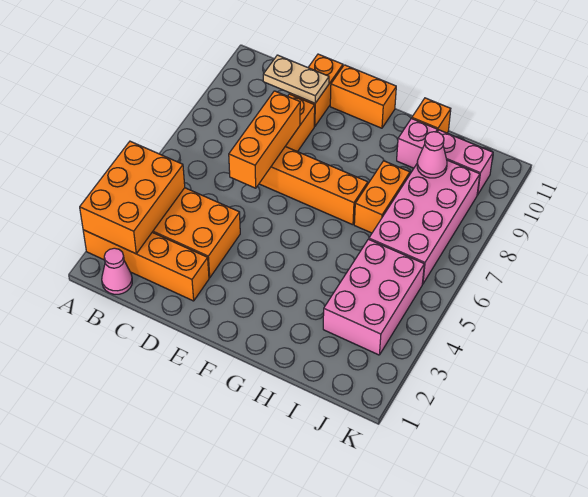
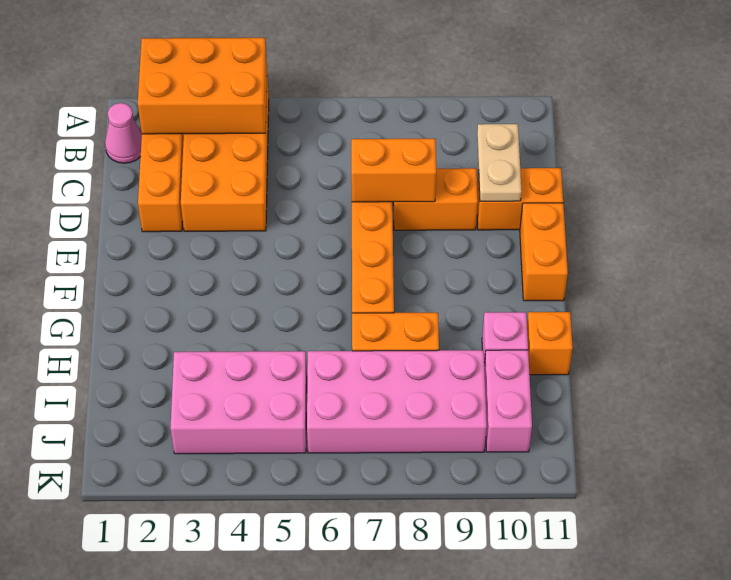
orange brick D6:D8 level 2 -> orange brick D7:D8 level 2
pink cone I9 level 2 -> none

